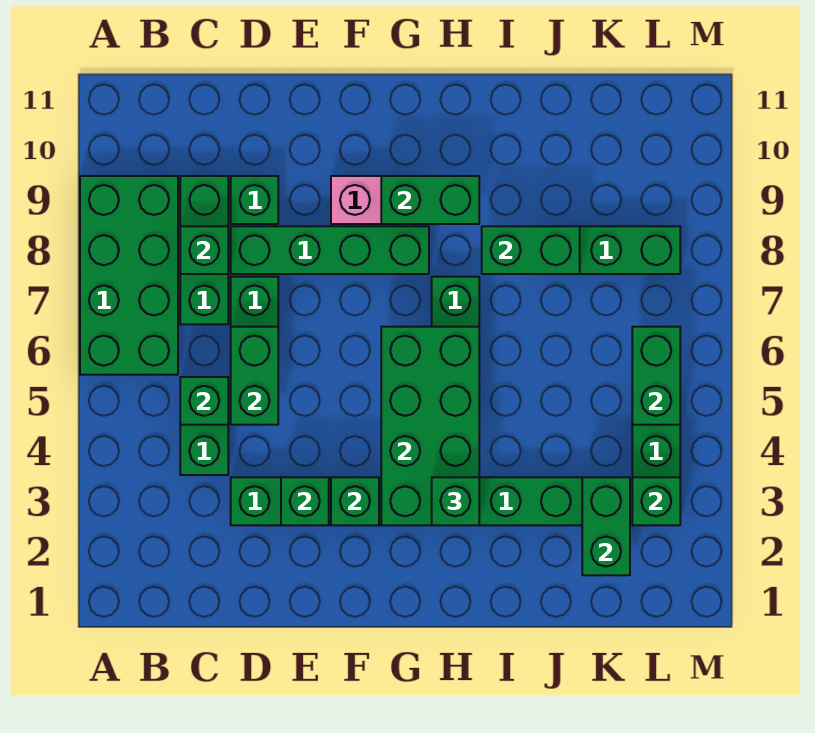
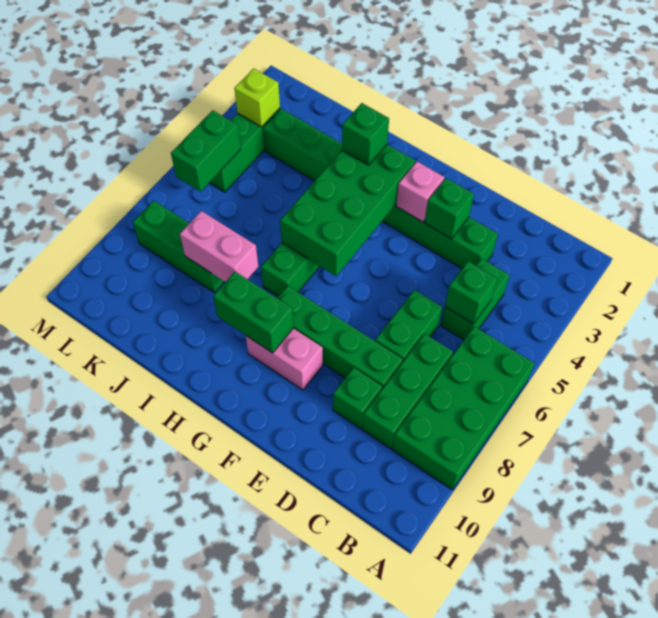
green brick C8 level 2 -> none
green brick D5:D6 level 2 -> none
green brick F3 level 2 -> pink brick F3 level 2
green brick I8:J8 level 2 -> pink brick I8:J8 level 2
green brick K2:K3 level 2 -> none
green brick L3 level 2 -> lime brick L3 level 2

